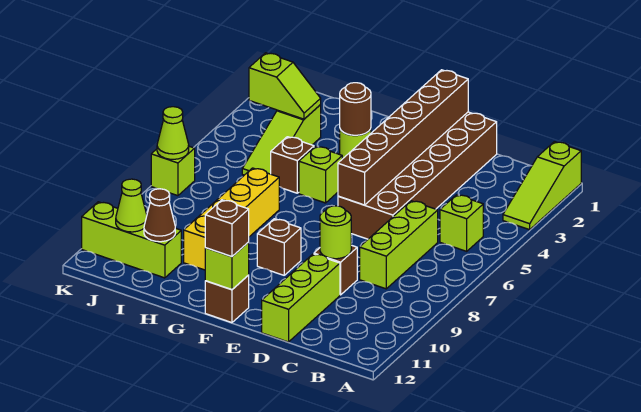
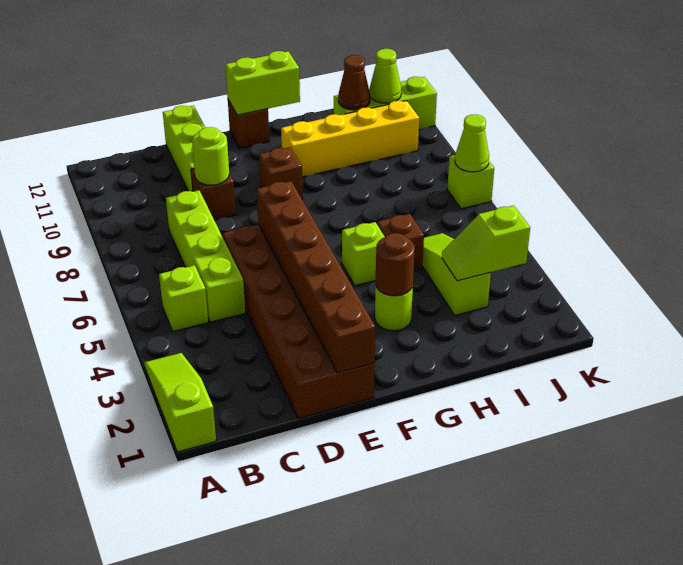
lime brick C6:C8 level 1 -> lime brick C5:C8 level 1
lime brick F12 level 2 -> lime brick F12:G12 level 2
brown brick F12 level 3 -> none
yellow brick H7:H10 level 1 -> yellow brick G10:J10 level 1

